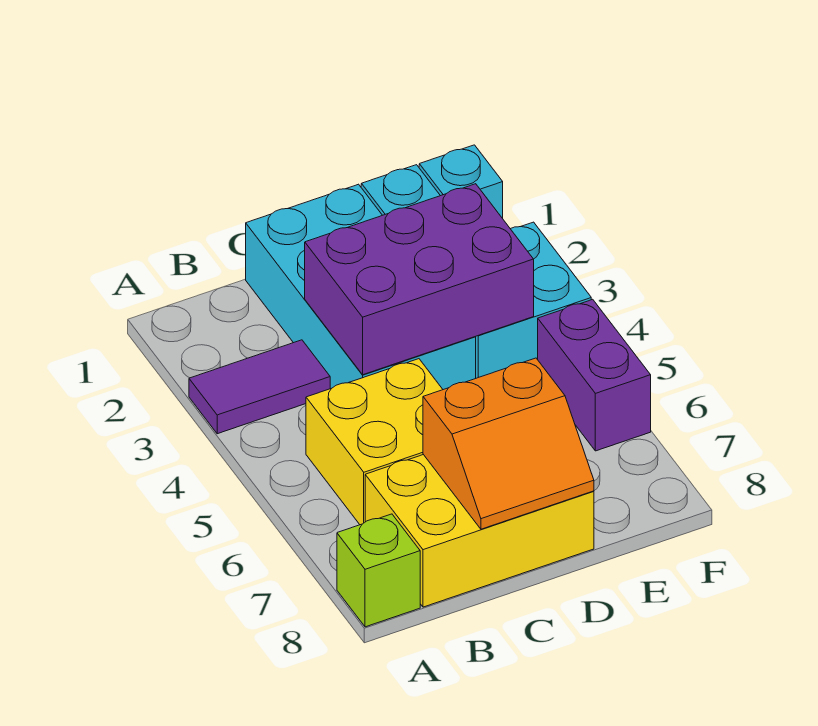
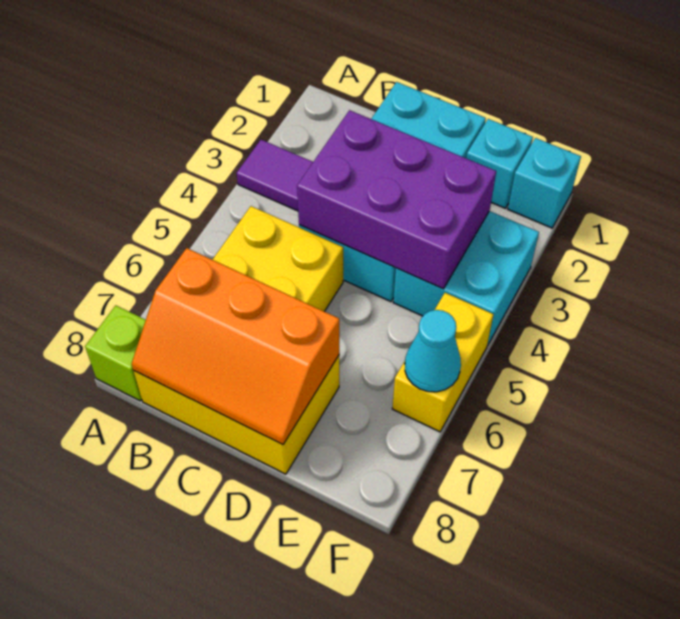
orange slope C7:D8 level 2 top 7 -> orange slope B7:D8 level 2 top 7
purple brick F5:F6 level 1 -> yellow brick F5:F6 level 1
none -> cyan cone F6 level 2

